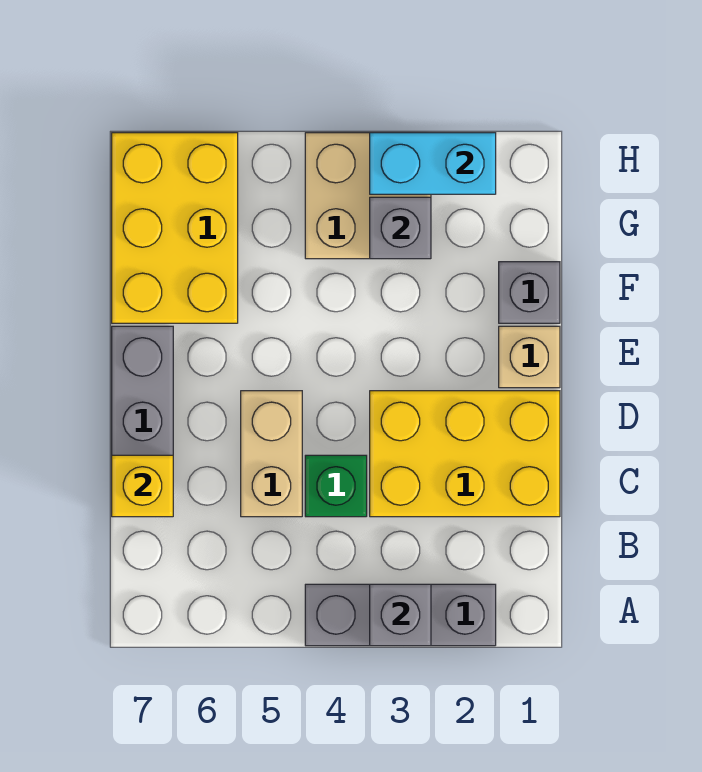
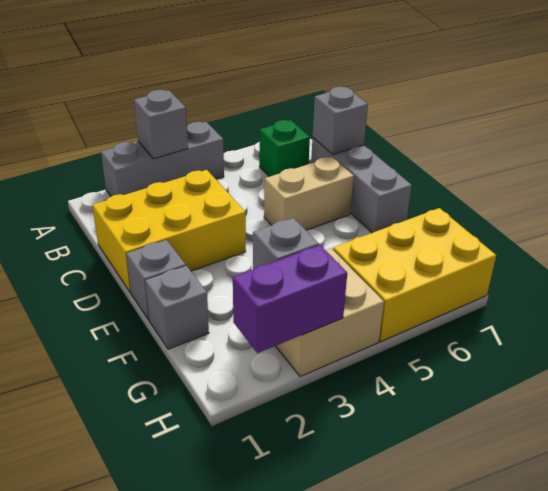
green brick C4 level 1 -> green brick B6 level 1
tan brick C5:D5 level 1 -> tan brick D5:D6 level 1
yellow brick C7 level 2 -> grey brick C7 level 2
tan brick E1 level 1 -> grey brick E1 level 1
yellow brick F6:H7 level 1 -> yellow brick G5:H7 level 1
cyan brick H2:H3 level 2 -> purple brick H2:H3 level 2

